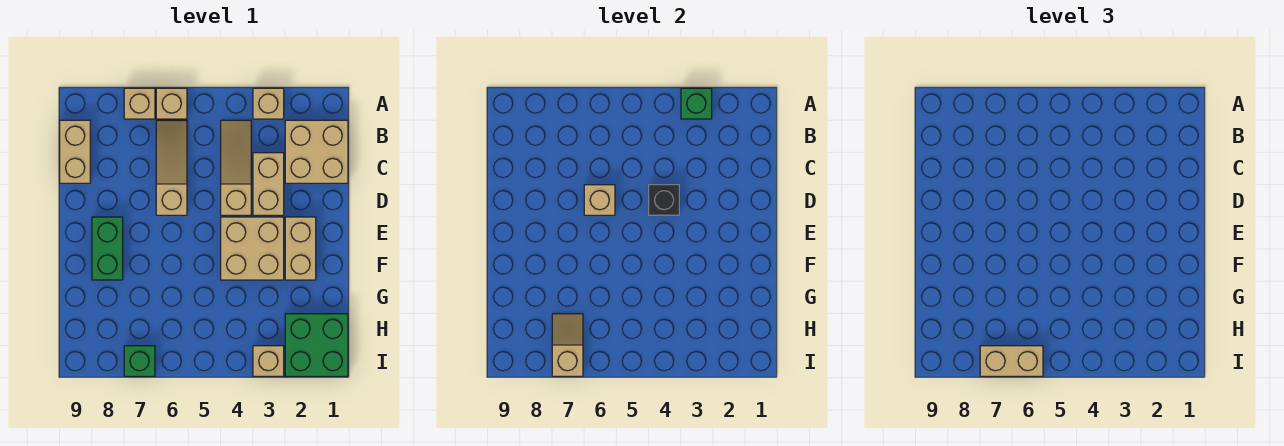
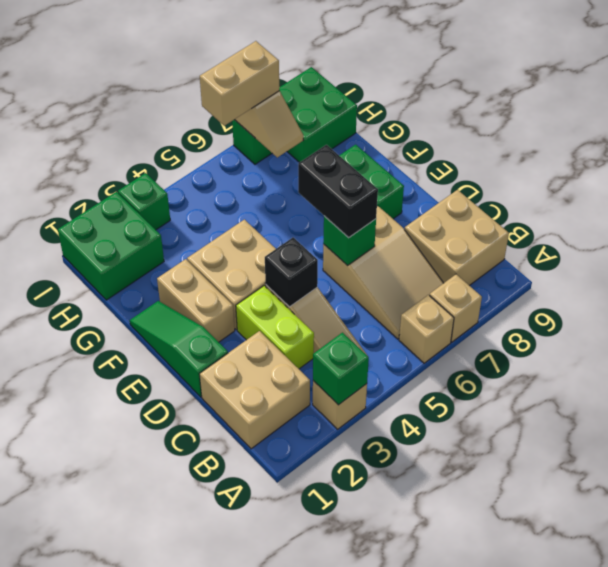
tan slope B6:D6 level 1 top D -> tan slope B6:D7 level 1 top D
tan brick B9:C9 level 1 -> tan brick B8:C9 level 1
tan brick C3:D3 level 1 -> lime brick C3:D3 level 1
none -> green slope D1:F1 level 1 top D
tan brick D6 level 2 -> green brick D6 level 2
none -> black brick D6:E6 level 3
none -> green brick H8:I9 level 1
tan brick I3 level 1 -> green brick I3 level 1

